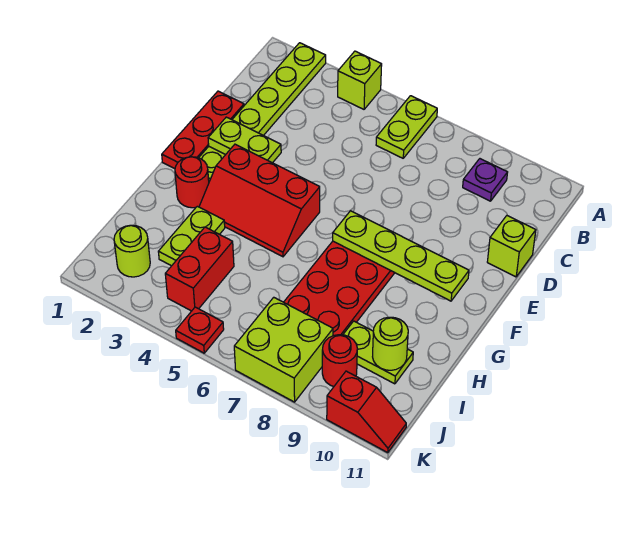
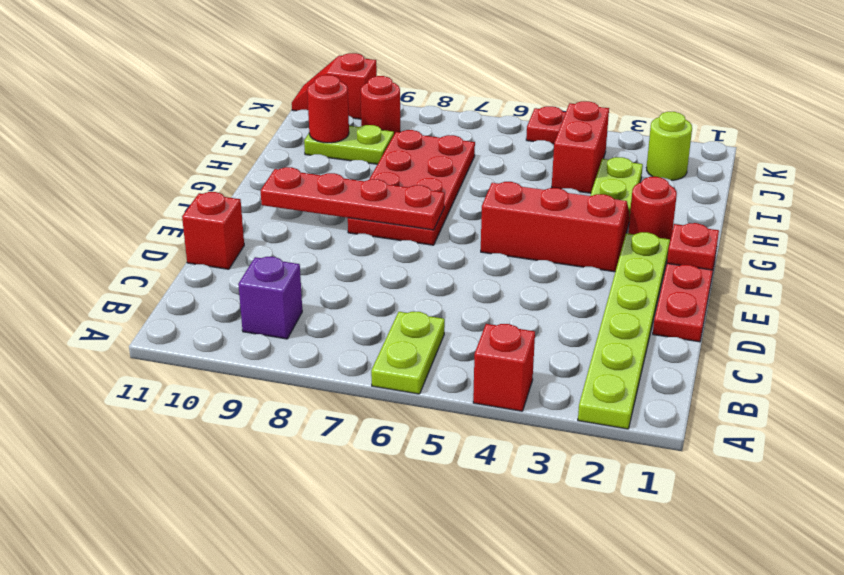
lime brick A4 level 1 -> red brick A4 level 1
purple plate B9 level 1 -> purple brick B9 level 1
lime brick D11 level 1 -> red brick D11 level 1
lime plate E2:E3 level 2 -> none
none -> red plate F1 level 2
lime plate F7:F10 level 2 -> red plate F7:F10 level 2
lime round brick I10 level 2 -> red round brick I10 level 2
lime brick J7:K8 level 1 -> none

